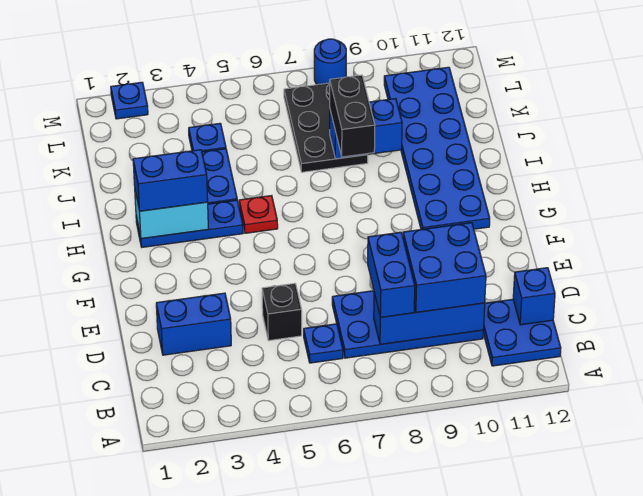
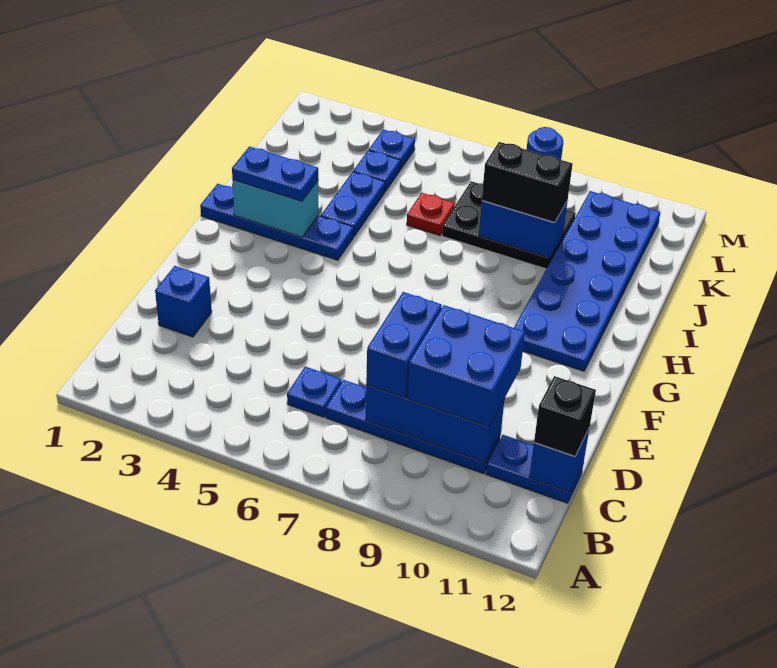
blue plate B11:C12 level 1 -> blue plate C11:C12 level 1
blue plate C7:D10 level 1 -> blue plate C7:C10 level 1
blue brick D2:D3 level 1 -> blue brick D2 level 1
black brick D5 level 1 -> black brick C12 level 3
blue plate H2:H4 level 1 -> blue plate H1:H4 level 1
blue brick H2:H3 level 3 -> blue plate H2:H3 level 3
red plate H5 level 1 -> red plate J6 level 1
black brick I8:J8 level 3 -> black brick J8:J9 level 3
black plate J7:L8 level 1 -> black plate J7:K9 level 1
blue plate M2 level 1 -> blue plate L4 level 1

